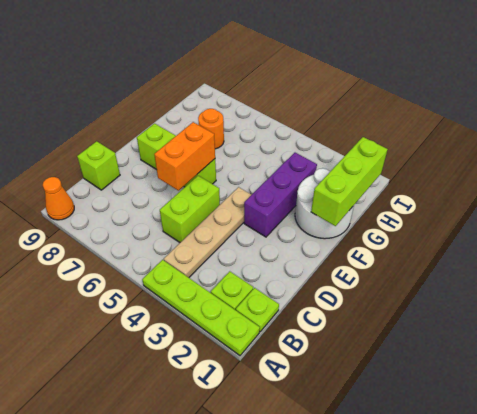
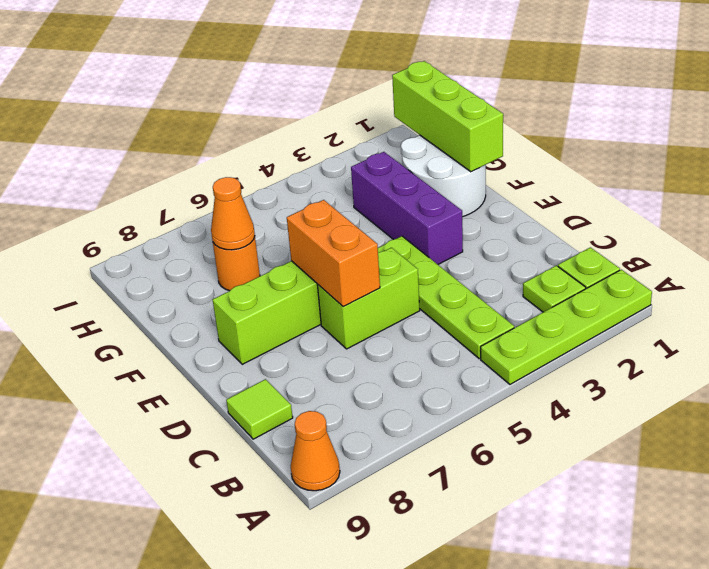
tan plate B4:E4 level 1 -> lime plate B4:E4 level 1
lime brick C5:D5 level 1 -> lime brick D5:D6 level 1
lime brick C9 level 1 -> lime tile C9 level 1
none -> orange cone G7 level 2

